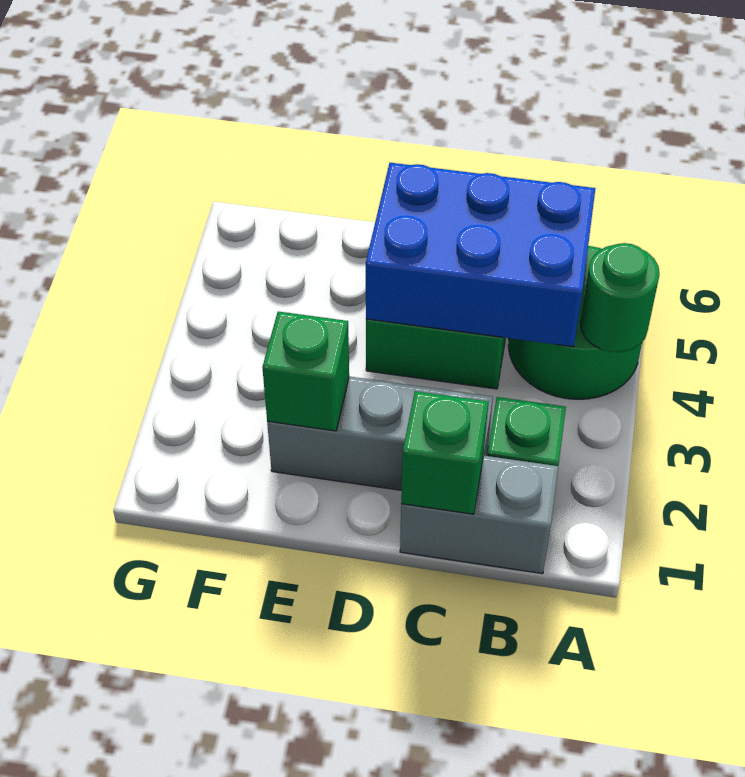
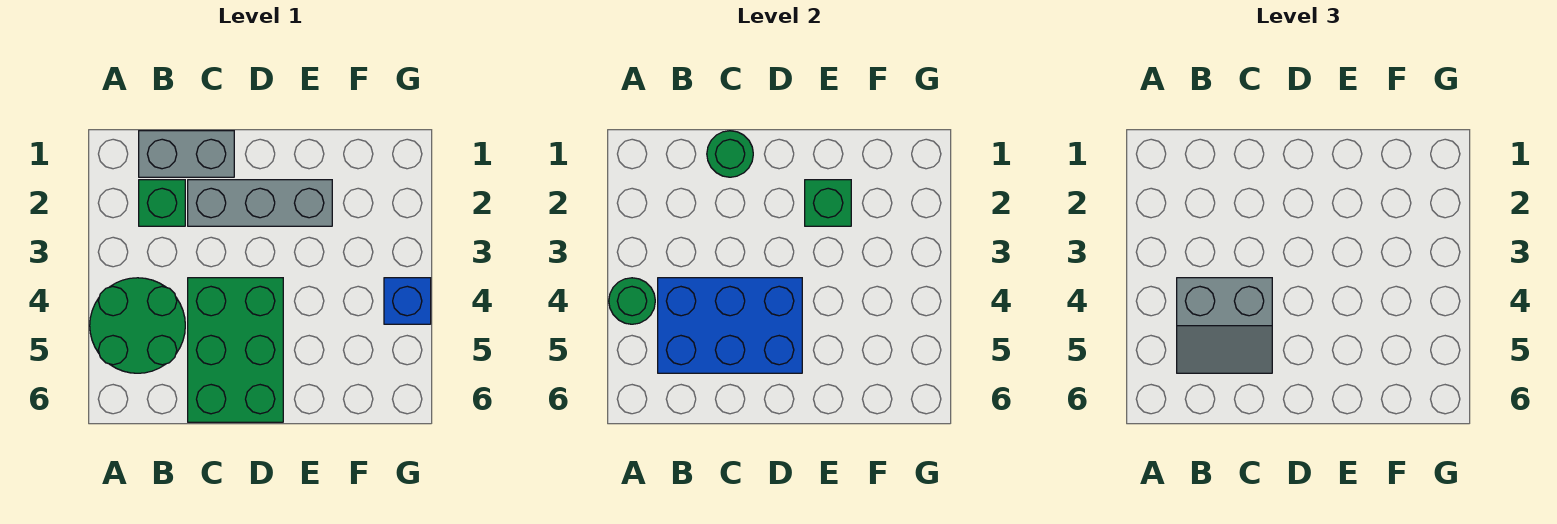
none -> grey slope B4:C5 level 3 top 4
green brick C1 level 2 -> green round brick C1 level 2
none -> blue brick G4 level 1

